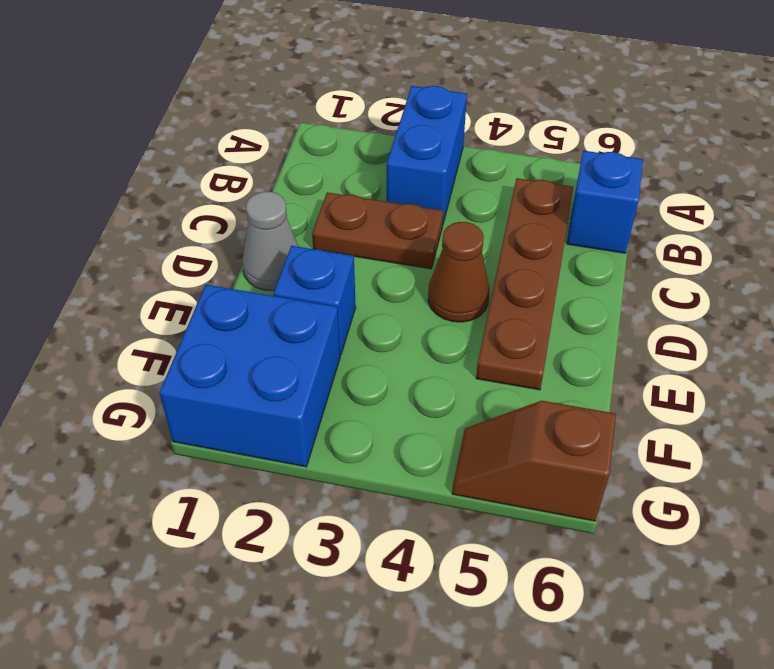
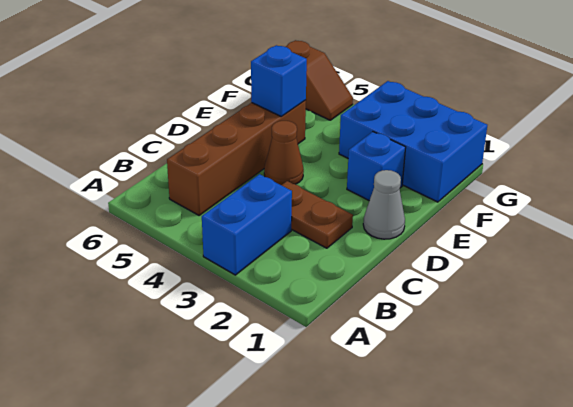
brown plate B5:E5 level 1 -> brown brick B5:E5 level 1
blue brick B6 level 1 -> blue brick E5 level 2
blue brick F1:G2 level 1 -> blue brick F1:G3 level 1

